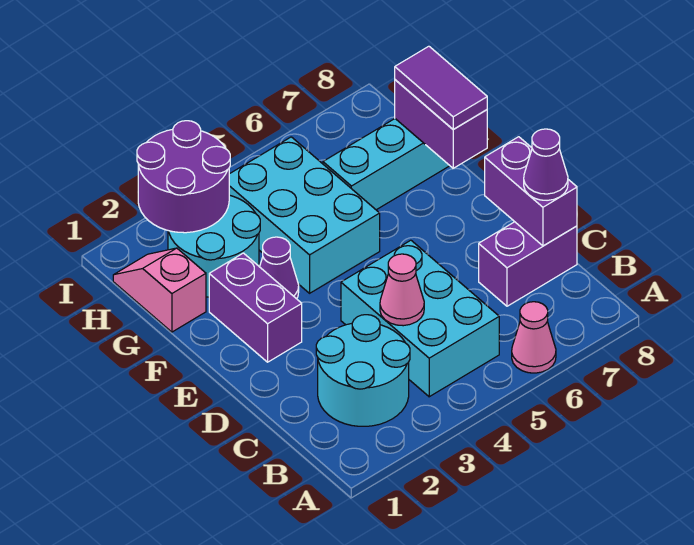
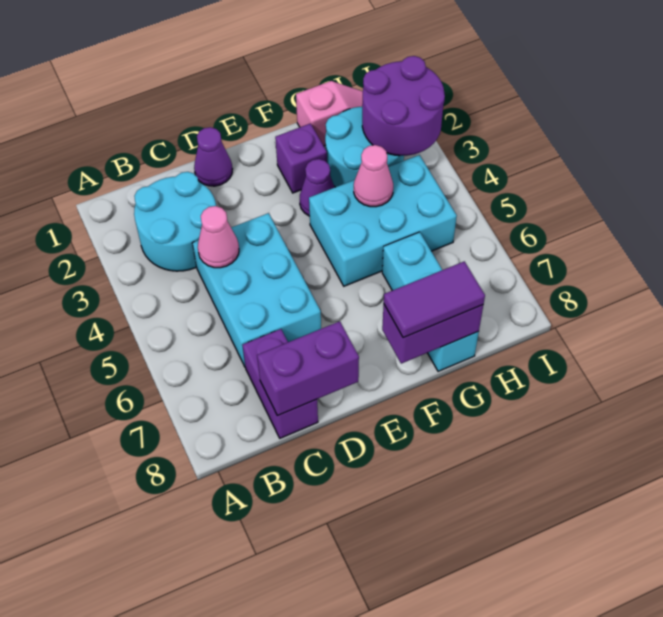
pink cone A6 level 1 -> pink cone G4 level 2
cyan brick B4:D5 level 1 -> cyan brick C4:D6 level 1
purple cone C8 level 3 -> purple cone D1 level 1
purple brick E2:F2 level 1 -> purple brick F2 level 1

